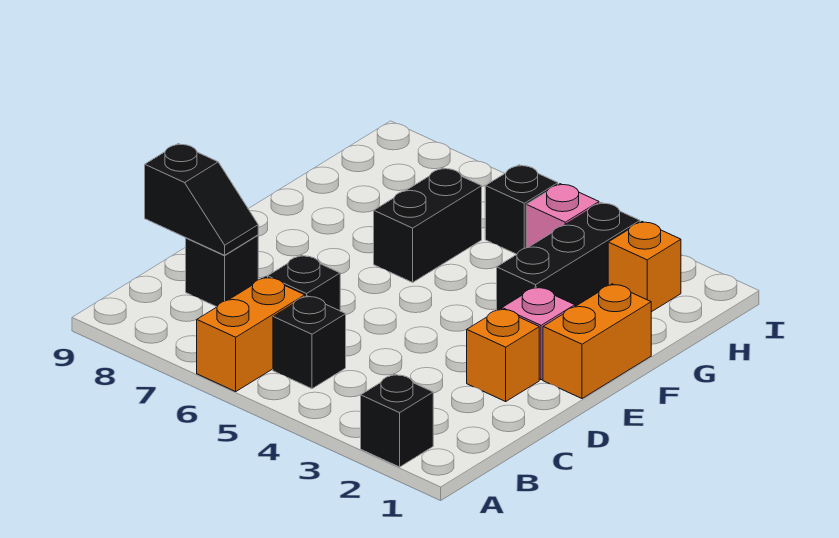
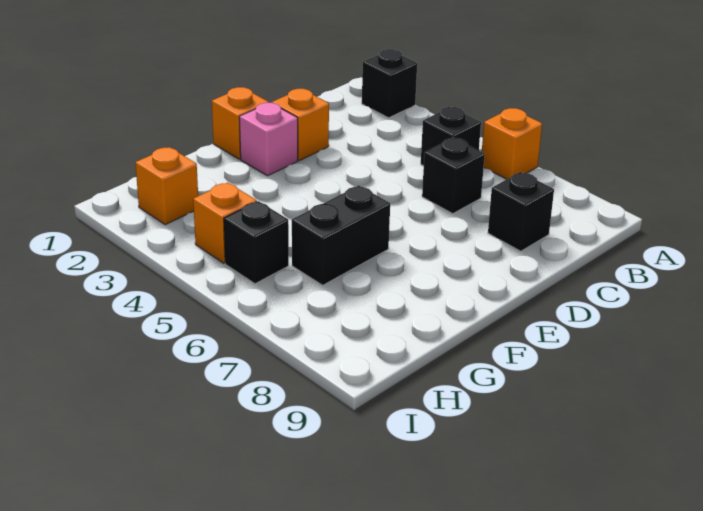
orange brick A6:B6 level 1 -> orange brick A6 level 1
black slope C8:C9 level 2 top 9 -> none
orange brick E1:F1 level 1 -> orange brick E1 level 1
black brick F3:H3 level 1 -> none
pink brick H4 level 1 -> orange brick H4 level 1

